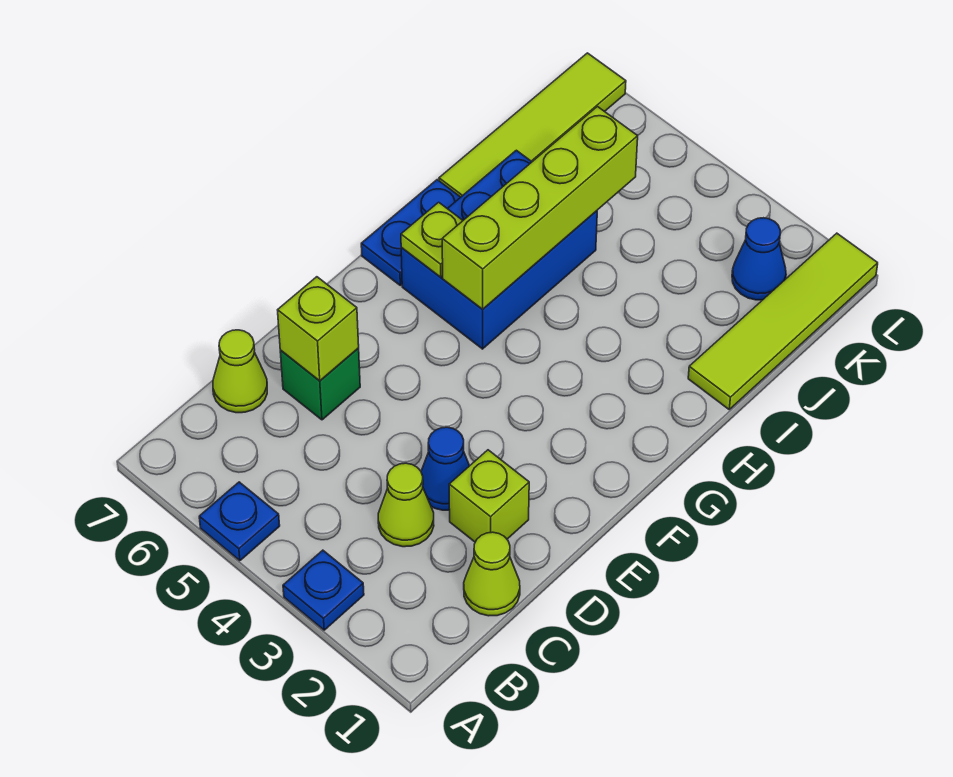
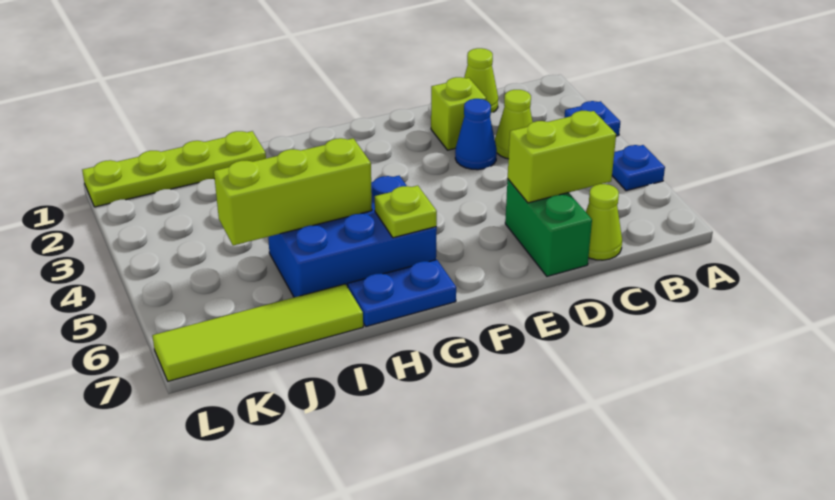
green brick D6 level 1 -> green brick D6:D7 level 1
lime brick D6 level 2 -> lime brick C6:D6 level 2
lime brick G5:J5 level 2 -> lime brick H5:J5 level 2
lime tile I1:L1 level 1 -> lime plate I1:L1 level 1
blue cone K2 level 1 -> none

